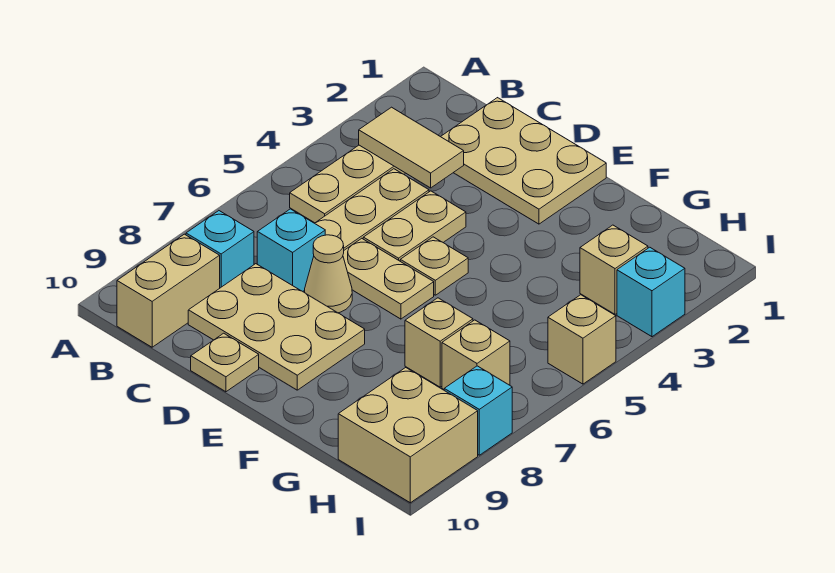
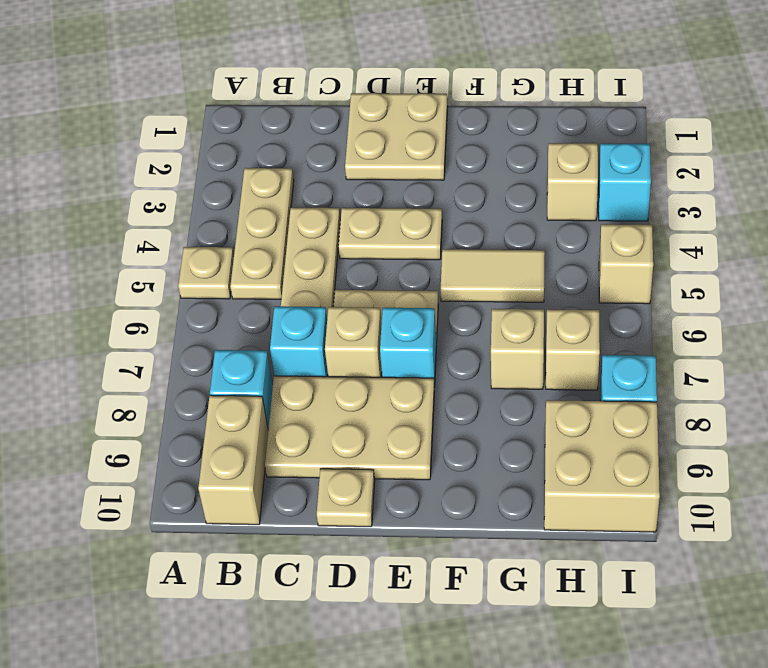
tan tile B3:C3 level 2 -> tan tile F5:G5 level 1
tan plate C1:E2 level 1 -> tan plate D1:E2 level 1
tan plate D4:D5 level 1 -> tan plate D4:E4 level 1
tan cone D7 level 1 -> tan brick D7 level 1
tan plate E5 level 1 -> tan plate A5 level 1
none -> cyan brick E7 level 1

